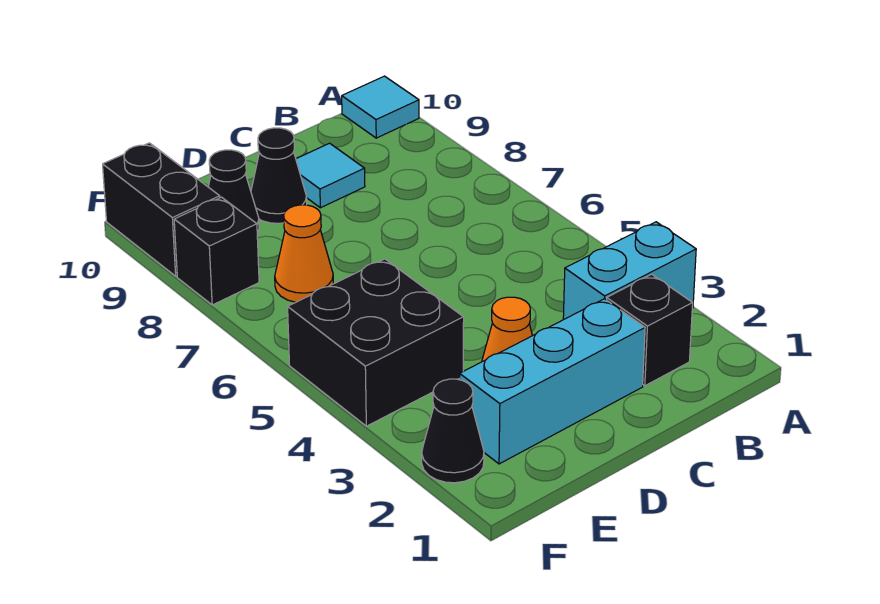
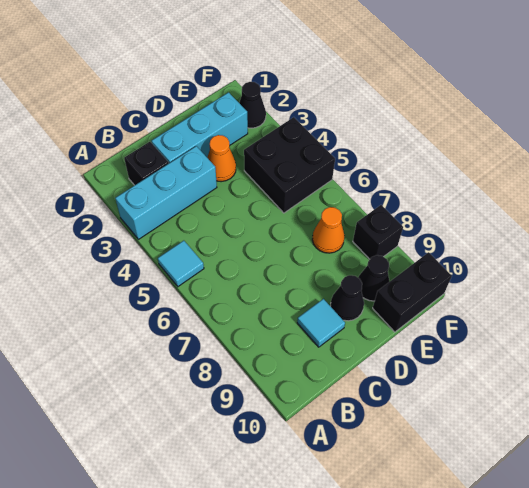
cyan brick A3:B3 level 1 -> cyan brick A3:C3 level 1
cyan tile A10 level 1 -> cyan tile A5 level 1
black brick F9:F10 level 1 -> black brick E10:F10 level 1

